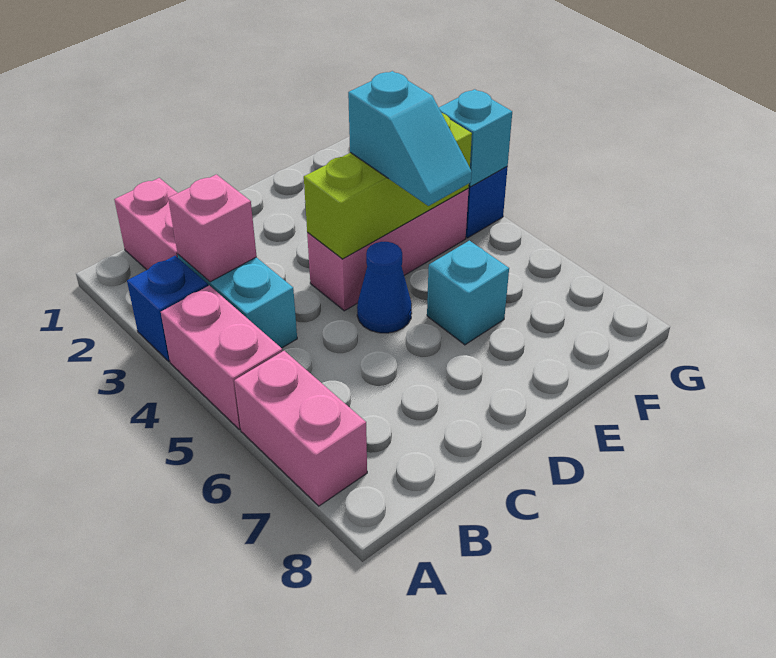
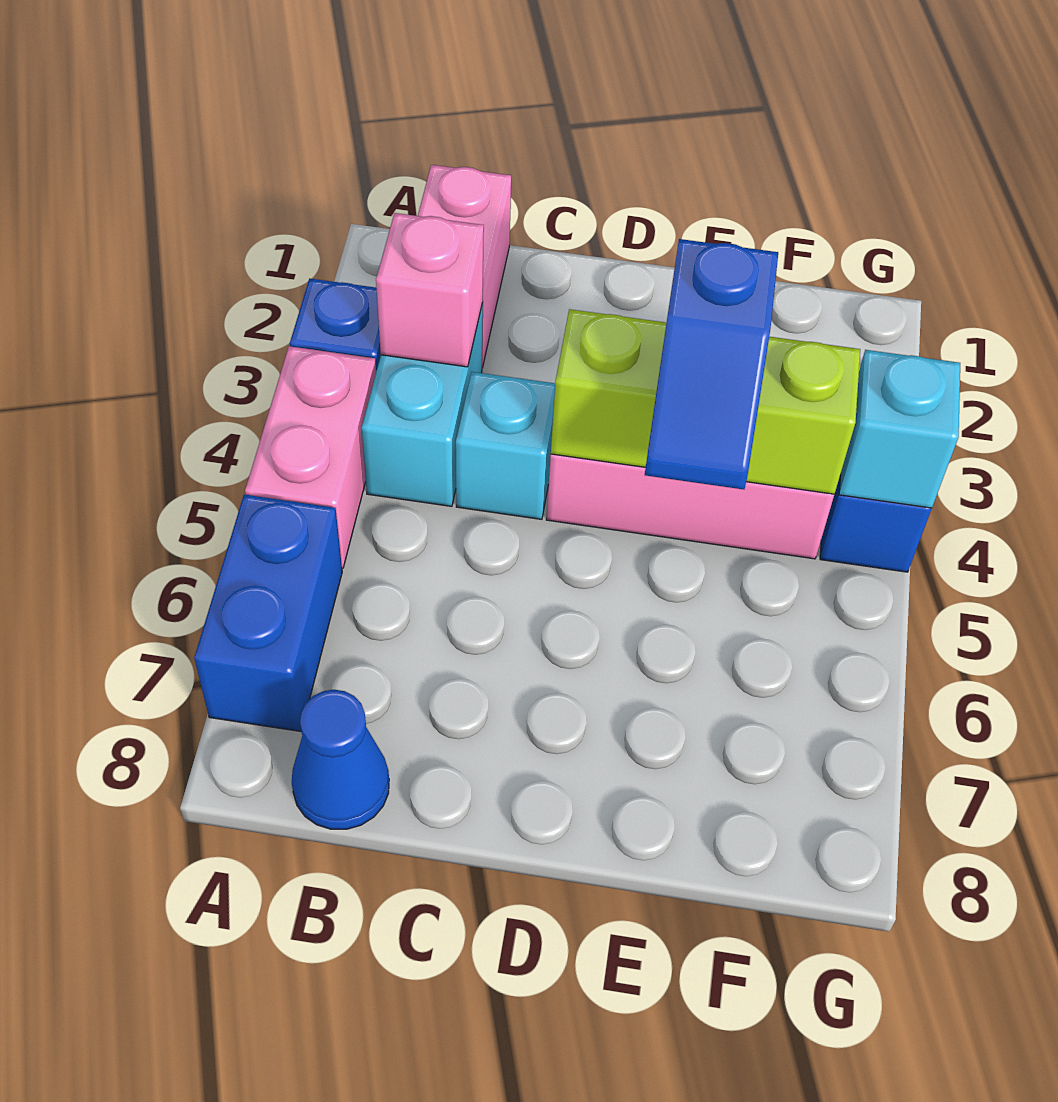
pink brick A6:A7 level 1 -> blue brick A6:A7 level 1
blue cone D5 level 1 -> blue cone B8 level 1
cyan slope E4:E5 level 3 top 4 -> blue slope E4:E5 level 3 top 4
cyan brick E6 level 1 -> cyan brick C4 level 1

